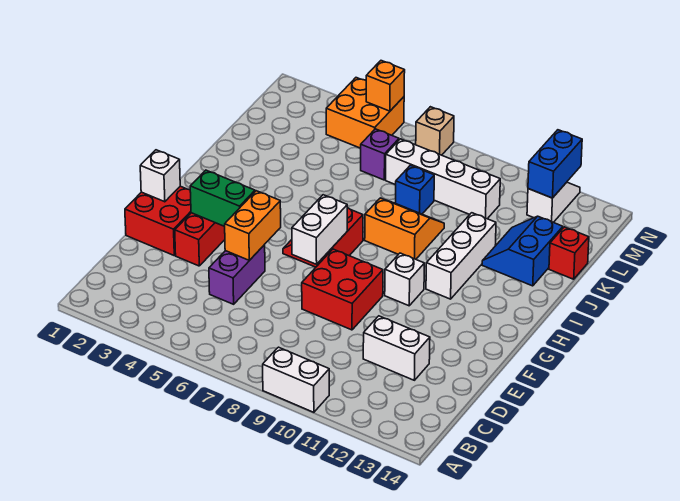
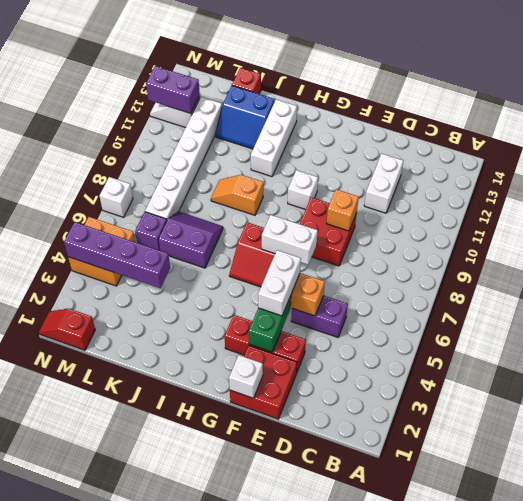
white brick A9:A10 level 1 -> white brick F4:F5 level 3
white brick H11:J11 level 1 -> white brick I11:I13 level 1
orange slope I8:J9 level 1 top I -> orange slope I9:J9 level 1 top I
none -> purple slope J6:K7 level 1 top 6
none -> purple brick K4:N4 level 2
blue brick K8 level 1 -> none
white brick L7:L10 level 1 -> white brick L7:L12 level 1
none -> red slope M1:N1 level 1 top M
blue brick M12:N12 level 2 -> purple brick M12:N12 level 2
orange brick N5 level 2 -> orange brick E9 level 2
tan brick N7 level 1 -> white brick N7 level 1

